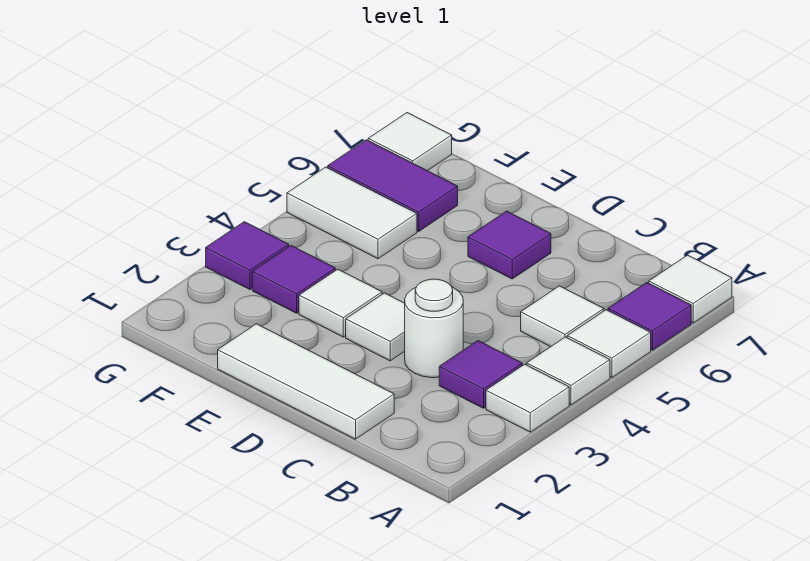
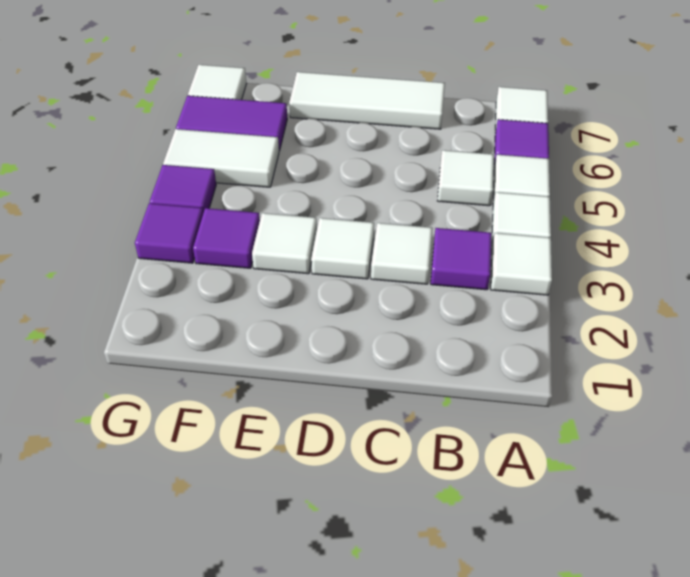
white tile C1:E1 level 1 -> white tile C7:E7 level 1
white round brick C3 level 1 -> white tile C3 level 1
purple tile D6 level 1 -> purple tile G4 level 1

